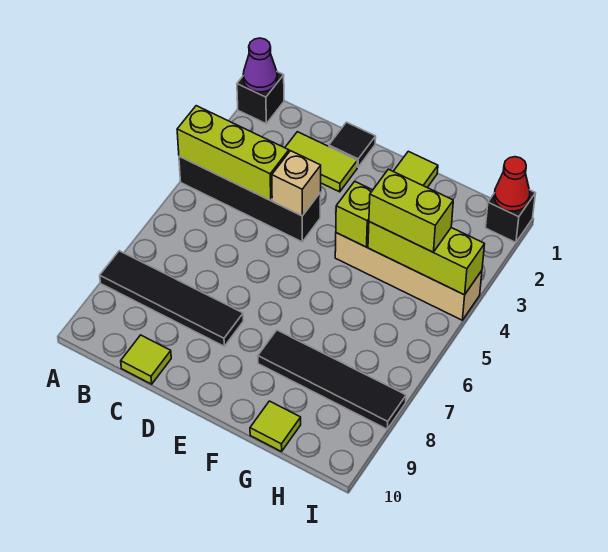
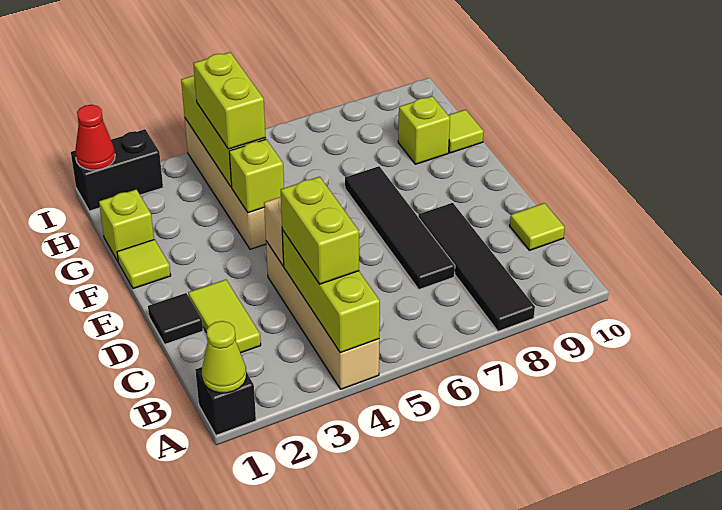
purple cone A1 level 2 -> lime cone A1 level 2
black brick A4:D4 level 1 -> tan brick A4:D4 level 1
none -> lime brick B4:C4 level 3
black tile F8:I8 level 1 -> black tile C7:F7 level 1
none -> lime brick G1 level 1
none -> lime brick G9 level 1
black brick I1 level 1 -> black brick I1:I2 level 1

